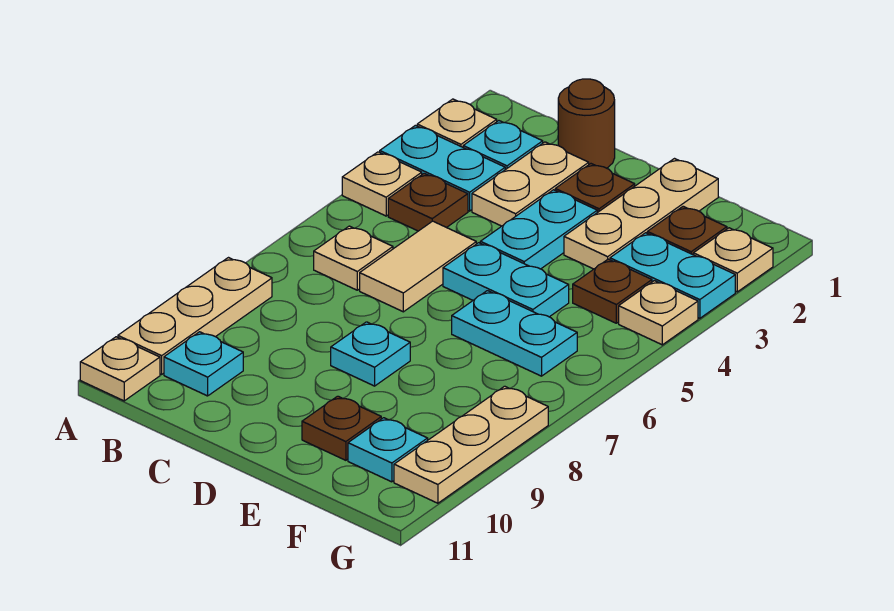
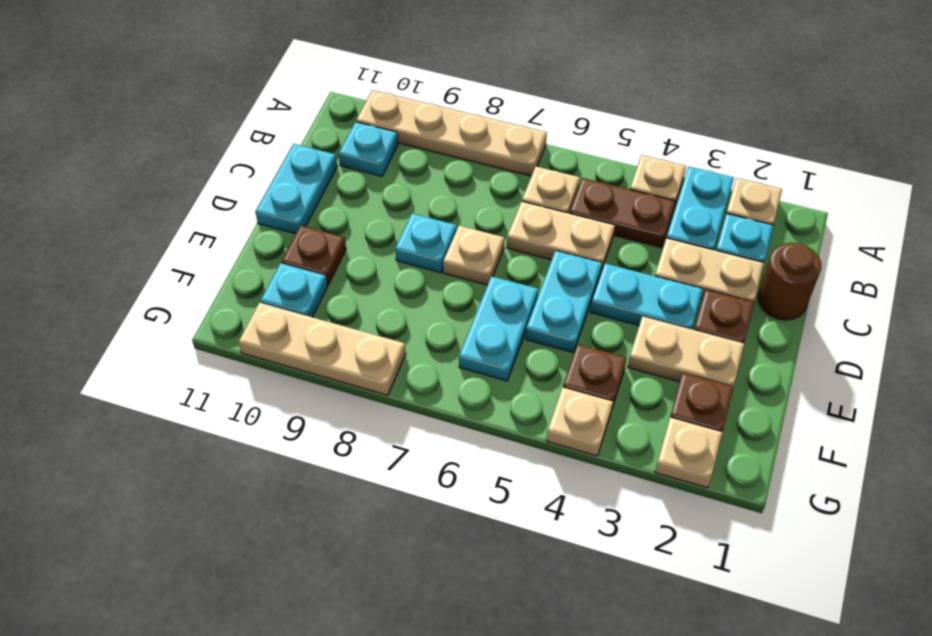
tan plate A8:A10 level 1 -> tan plate A7:A10 level 1
tan plate A11 level 1 -> tan plate D7 level 1
brown plate B4 level 1 -> brown plate B4:B5 level 1
tan tile C5:C6 level 1 -> tan plate C5:C6 level 1
tan plate E1:E3 level 1 -> tan plate E2:E3 level 1
cyan plate F3:G3 level 1 -> cyan plate C11:D11 level 1

